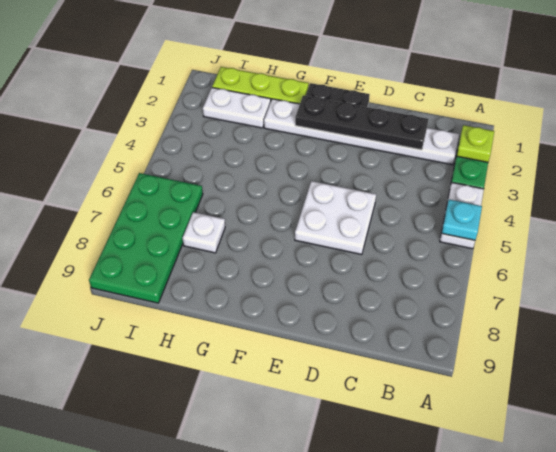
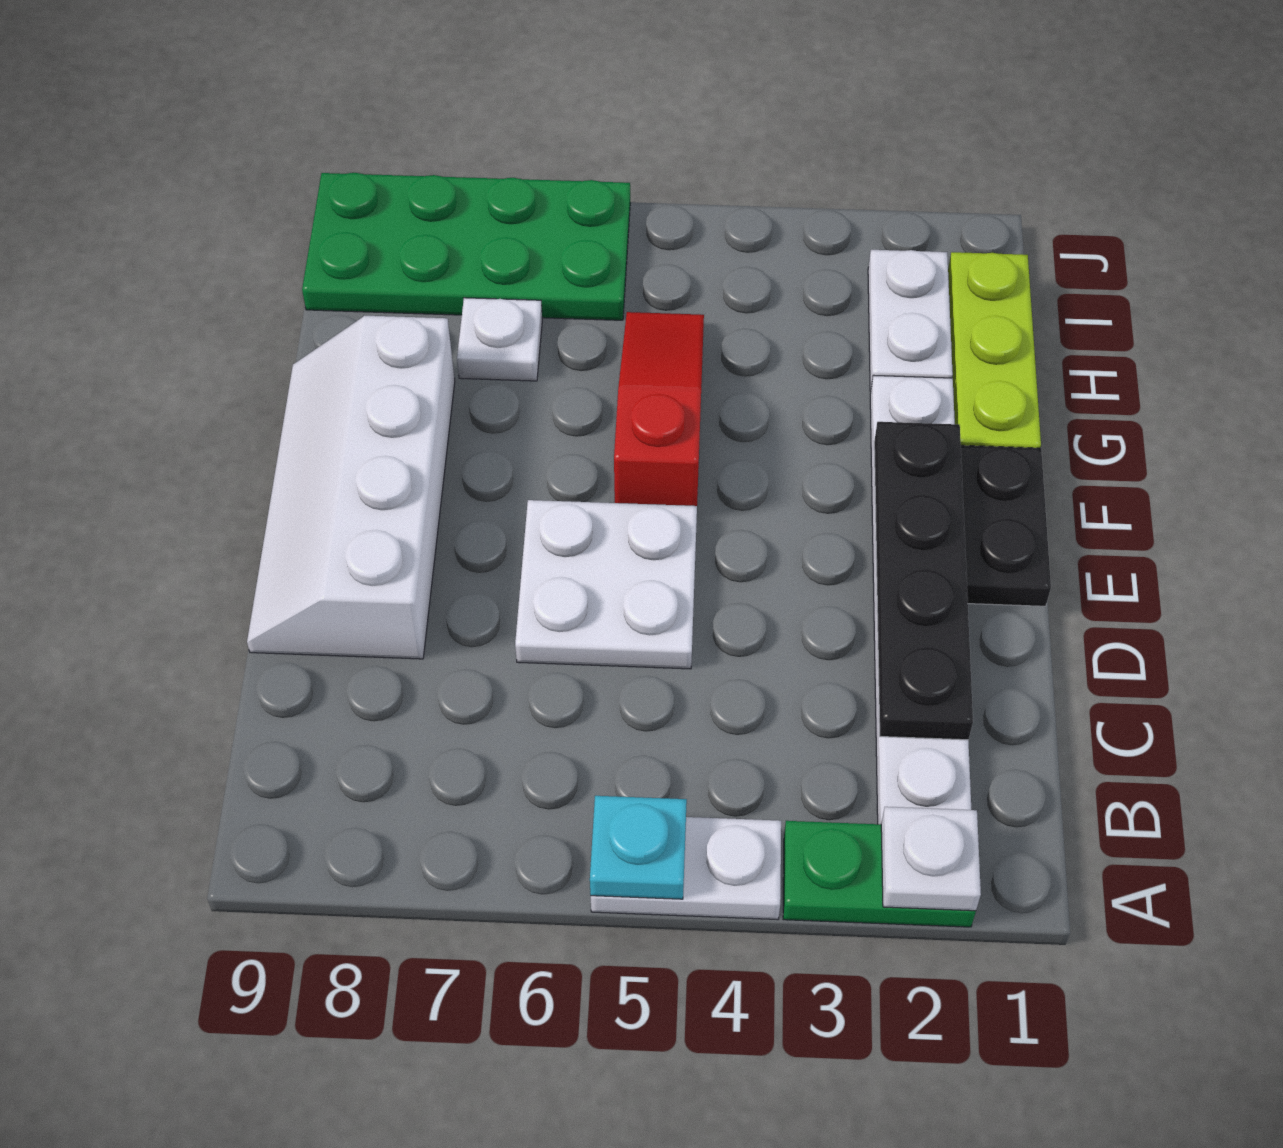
lime plate A2 level 2 -> white plate A2 level 2
none -> white slope D8:G9 level 1 top 8
none -> red slope F5:H5 level 1 top F

